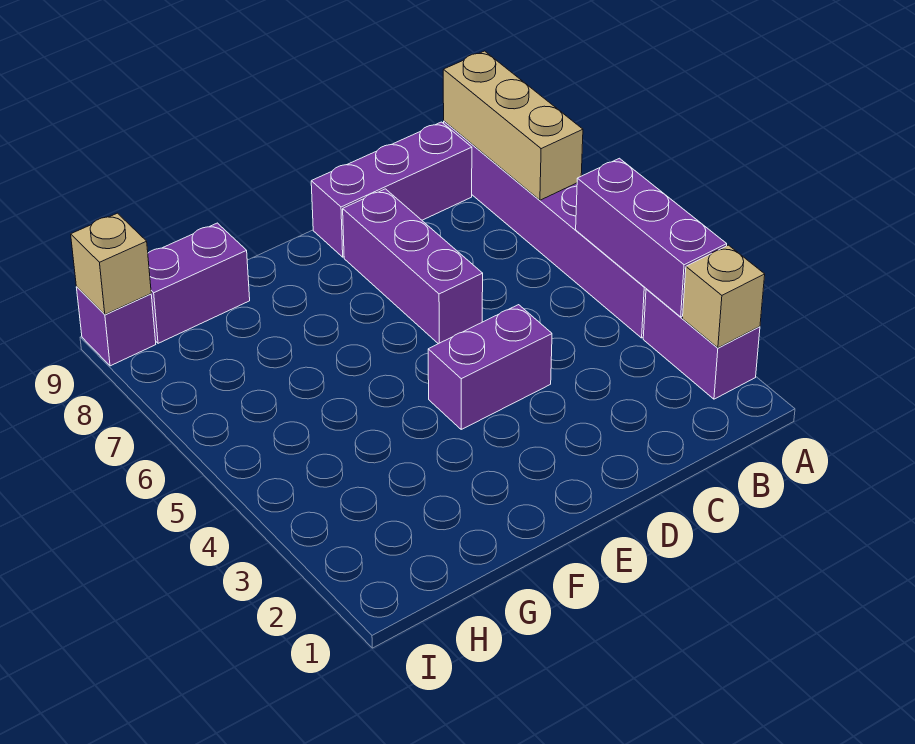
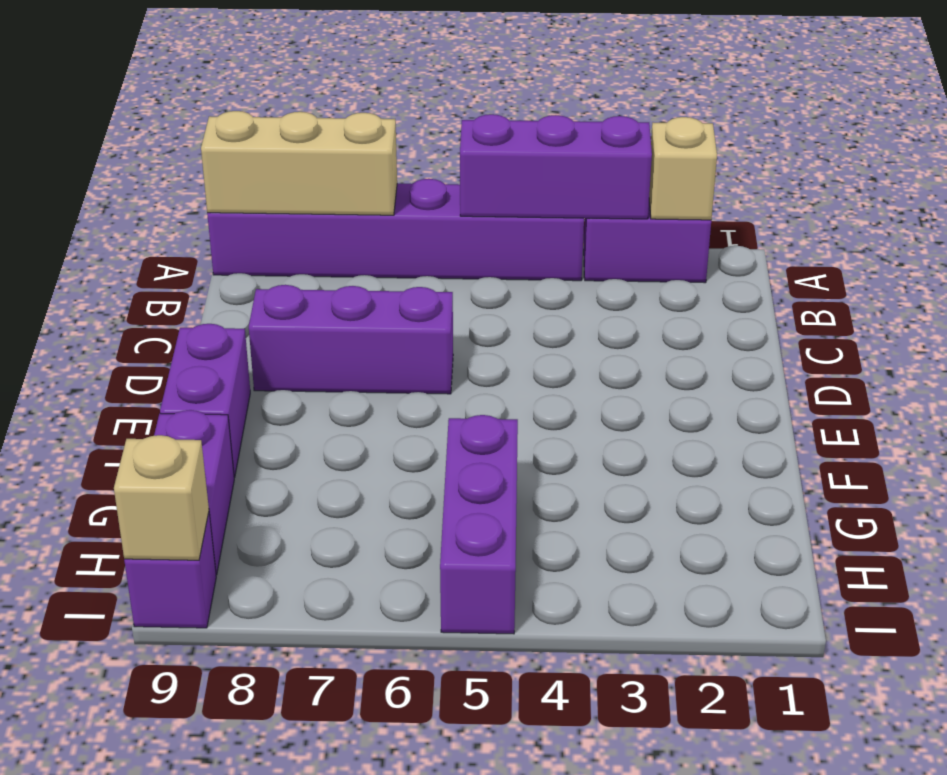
purple brick B9:D9 level 1 -> purple brick G5:I5 level 1
purple brick D4:E4 level 1 -> purple brick E9:F9 level 1

